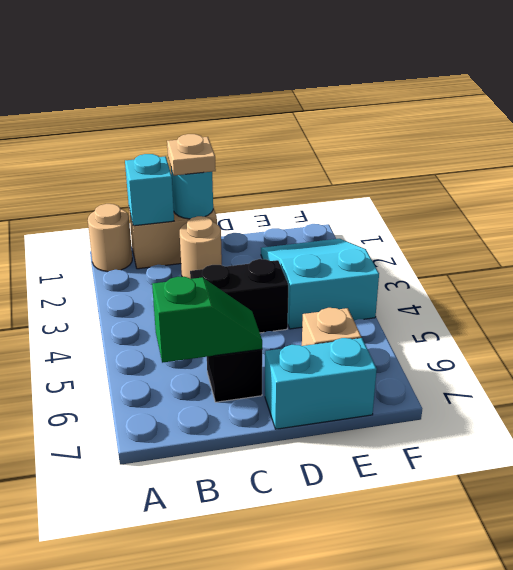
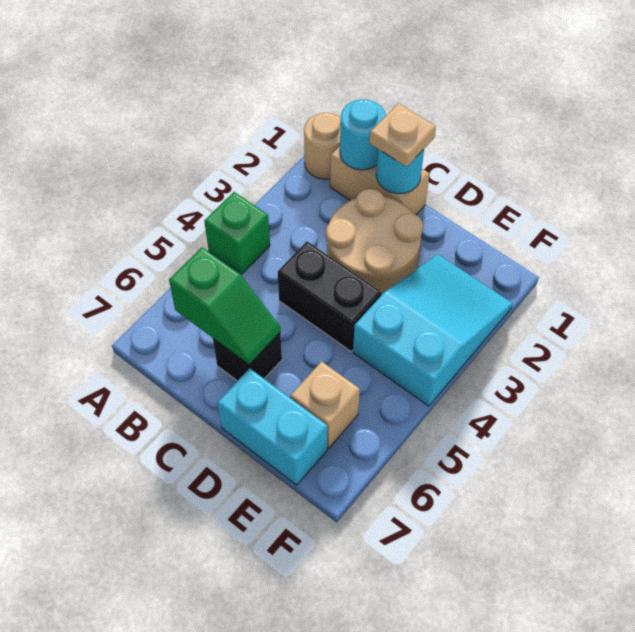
none -> green brick A4 level 1
cyan brick B1 level 2 -> cyan round brick B1 level 2
tan round brick C2 level 1 -> tan round brick C2:D3 level 1

